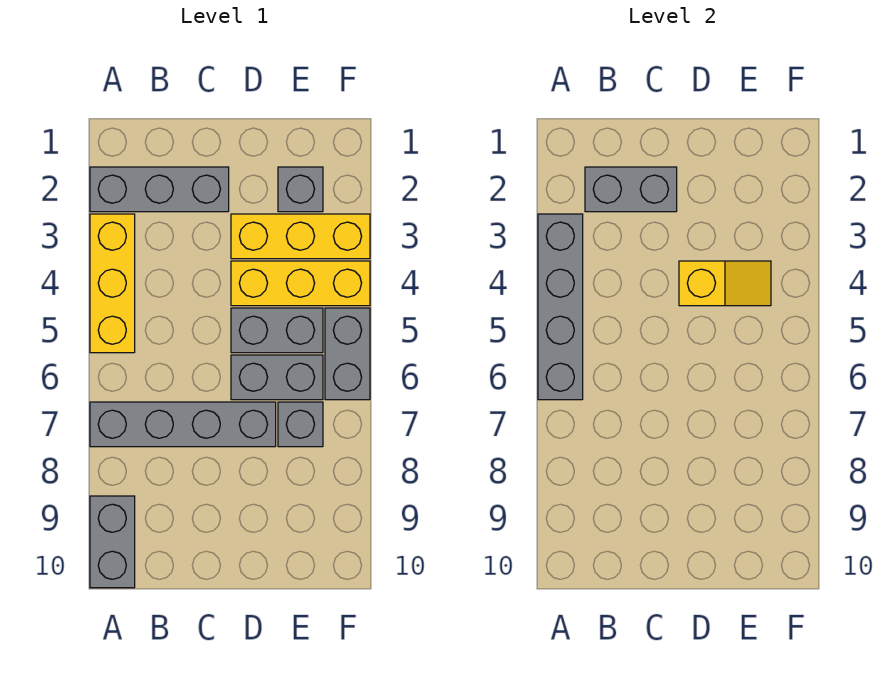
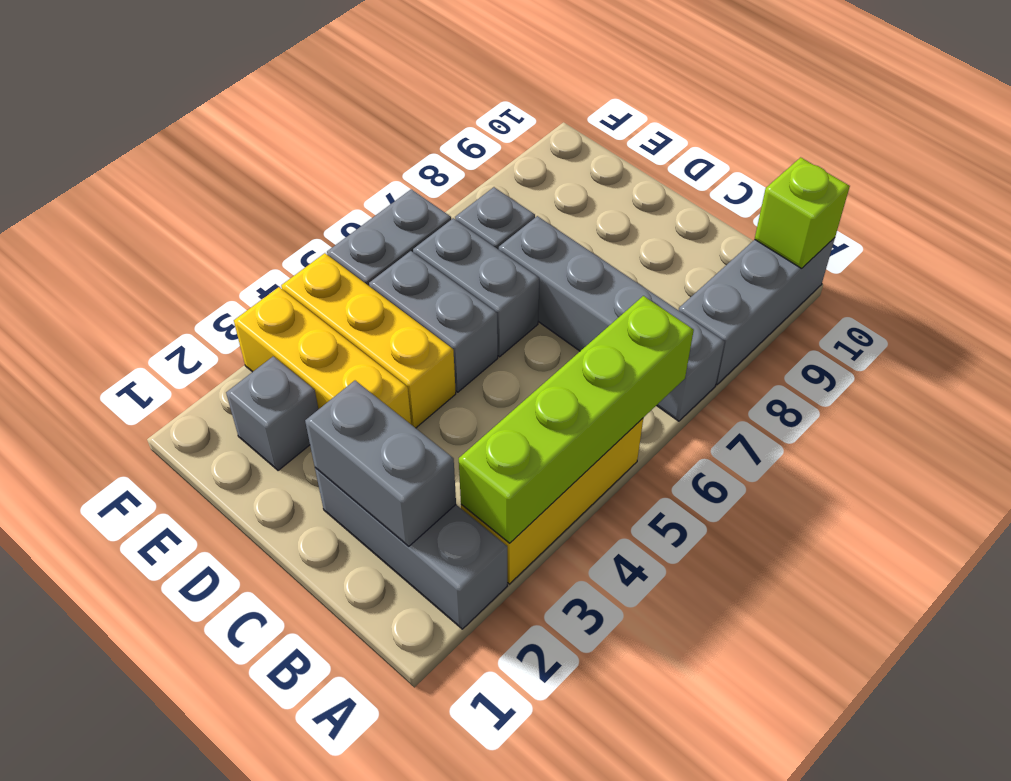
grey brick A3:A6 level 2 -> lime brick A3:A6 level 2
grey brick A9:A10 level 1 -> grey brick A8:A10 level 1
none -> lime brick A10 level 2
yellow slope D4:E4 level 2 top D -> none

